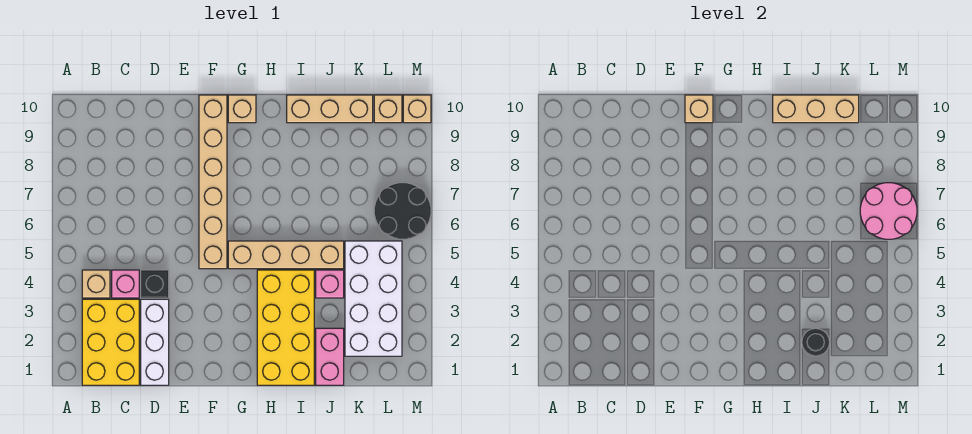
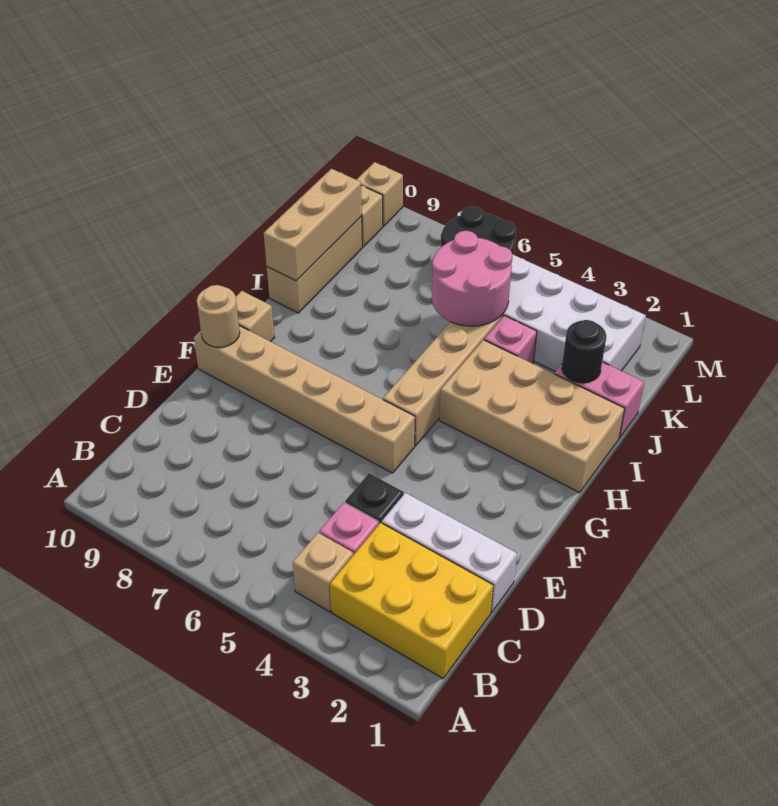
tan brick F10 level 2 -> tan round brick F10 level 2
yellow brick H1:I4 level 1 -> tan brick H1:I4 level 1
pink round brick L6:M7 level 2 -> pink round brick J5:K6 level 2

